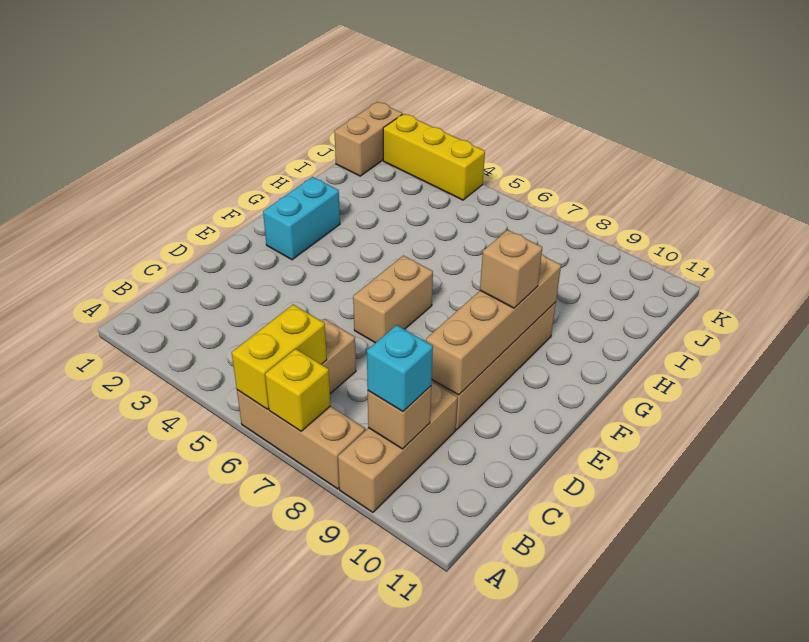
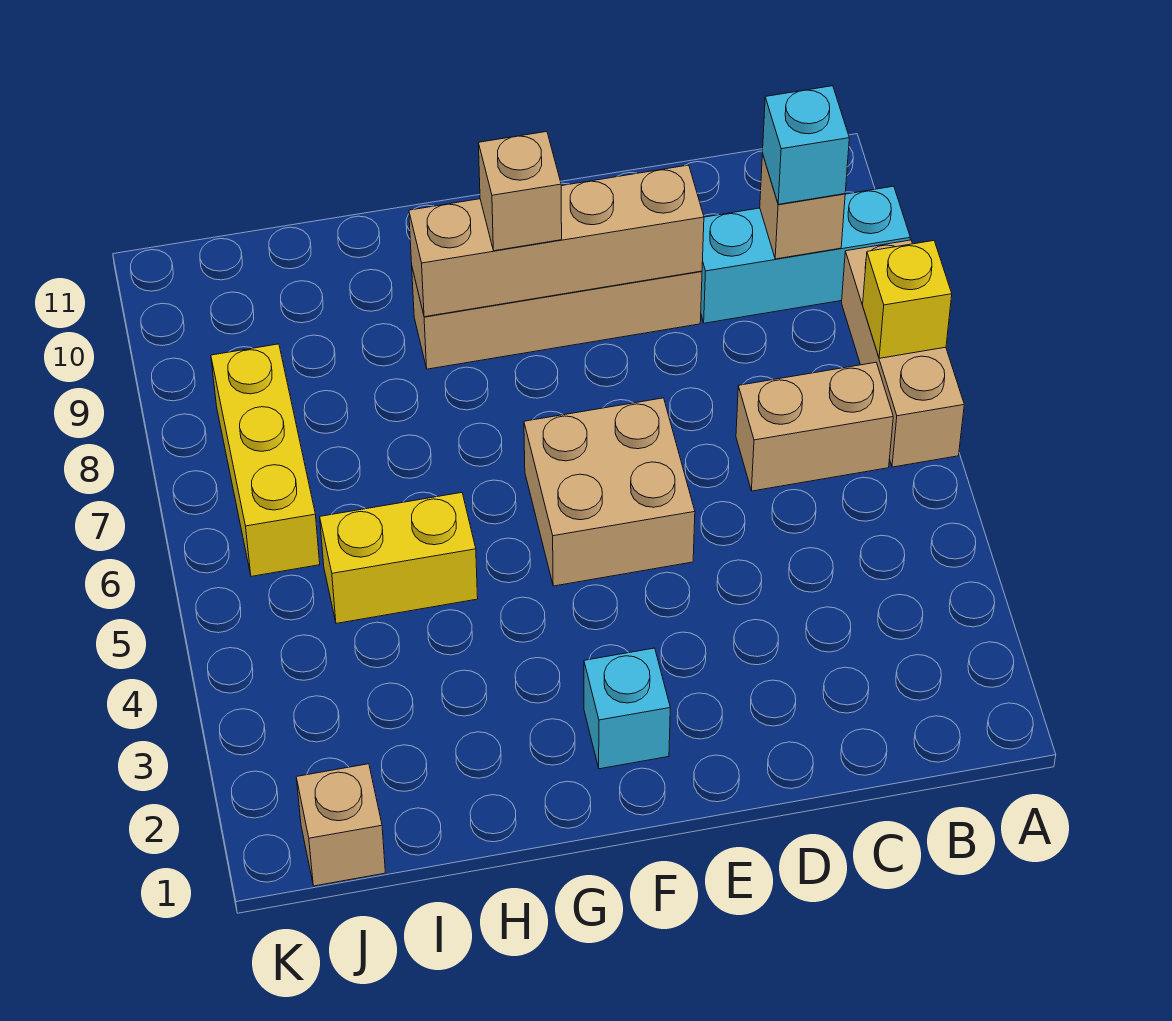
yellow brick A6:B6 level 2 -> yellow brick H5:I5 level 1
tan brick A9:C9 level 1 -> cyan brick A9:C9 level 1
tan brick E6:F6 level 1 -> tan brick E5:F6 level 1
cyan brick F2:G2 level 1 -> cyan brick F2 level 1
tan brick J1:K1 level 1 -> tan brick J1 level 1
yellow brick K2:K4 level 1 -> yellow brick J6:J8 level 1

